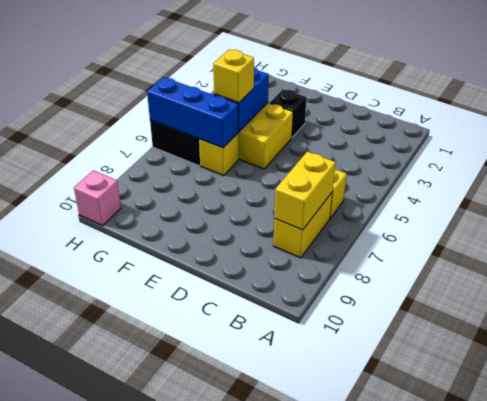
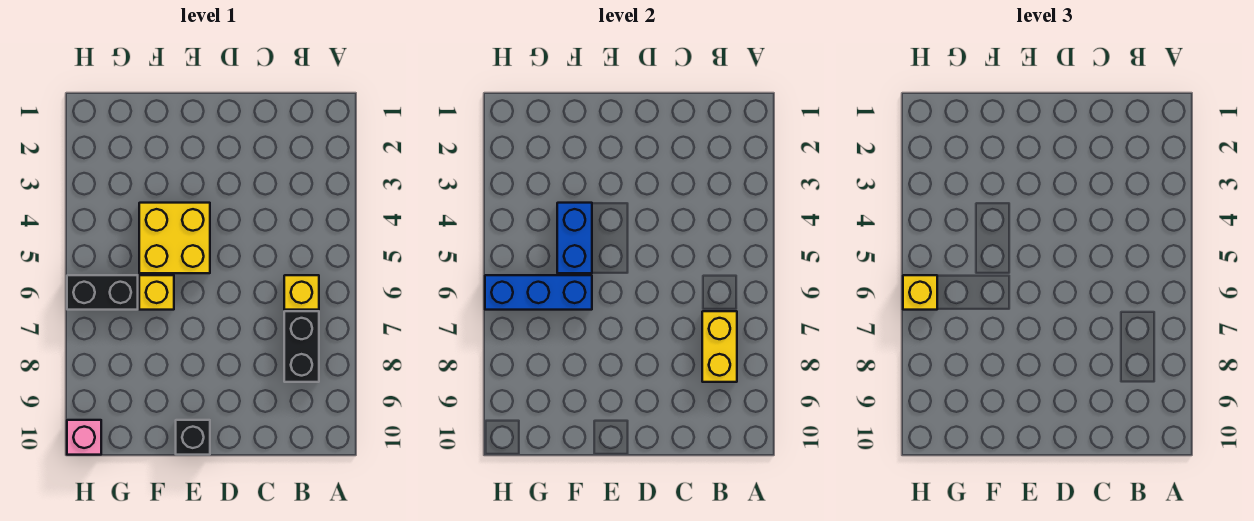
yellow brick B7:B8 level 1 -> black brick B7:B8 level 1
black brick E3 level 1 -> black brick E10 level 1
yellow brick F5 level 3 -> yellow brick H6 level 3

